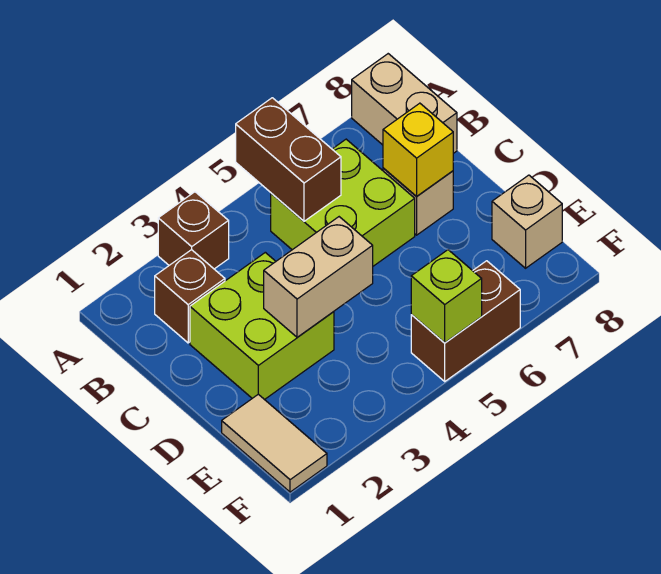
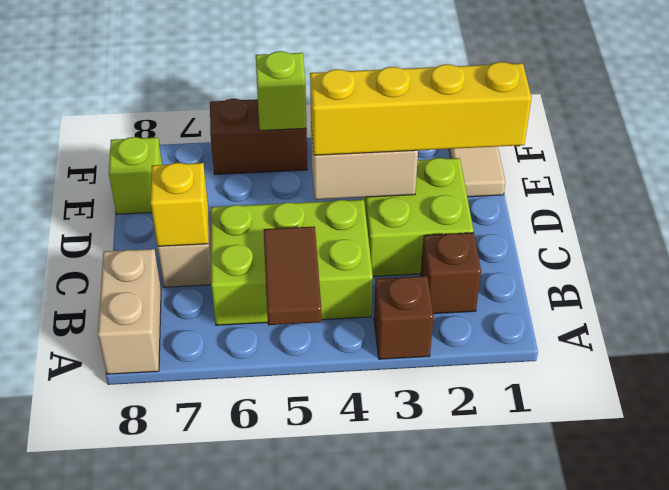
brown brick A5:B5 level 2 -> brown tile A5:B5 level 2
lime brick B5:C6 level 1 -> lime brick B4:C6 level 1
none -> yellow brick D1:D4 level 3
tan brick E8 level 1 -> lime brick E8 level 1

